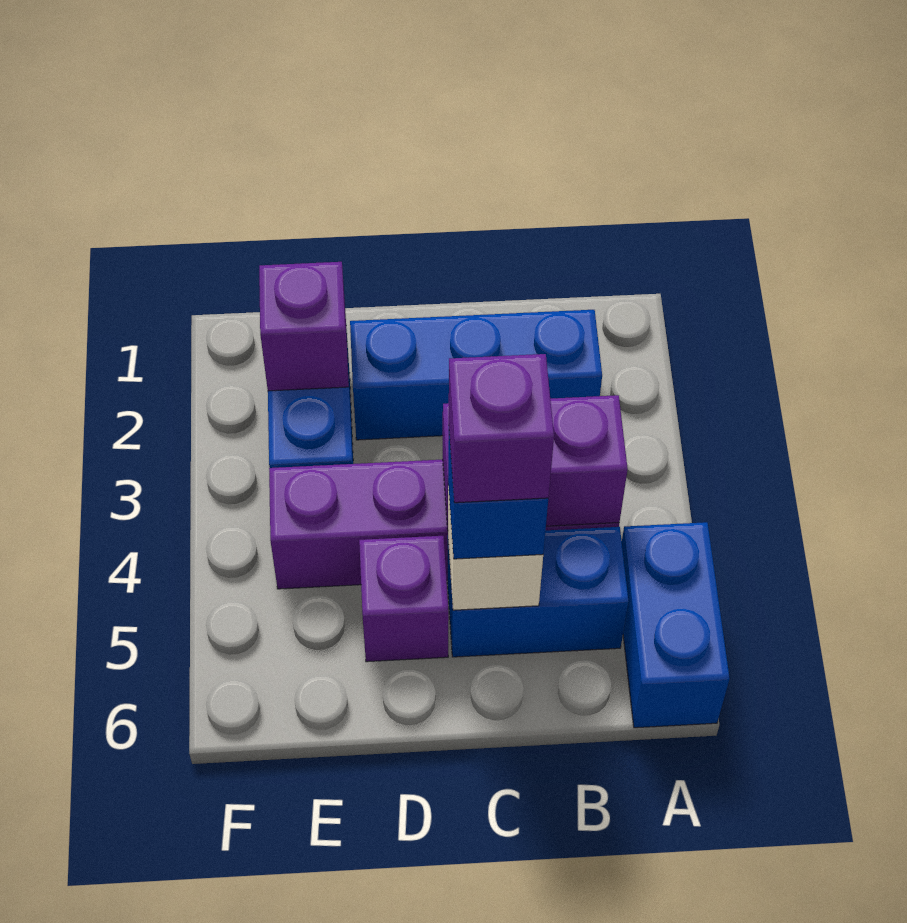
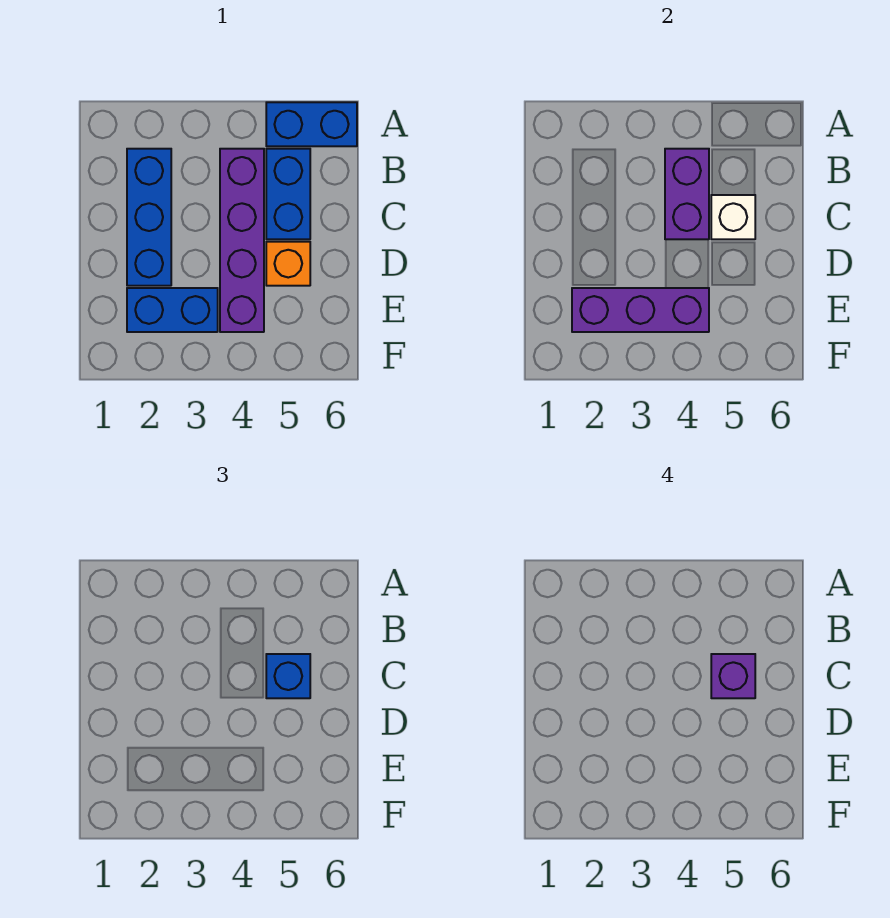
purple brick D5 level 1 -> orange brick D5 level 1
purple brick E2 level 2 -> purple brick E2:E4 level 2

